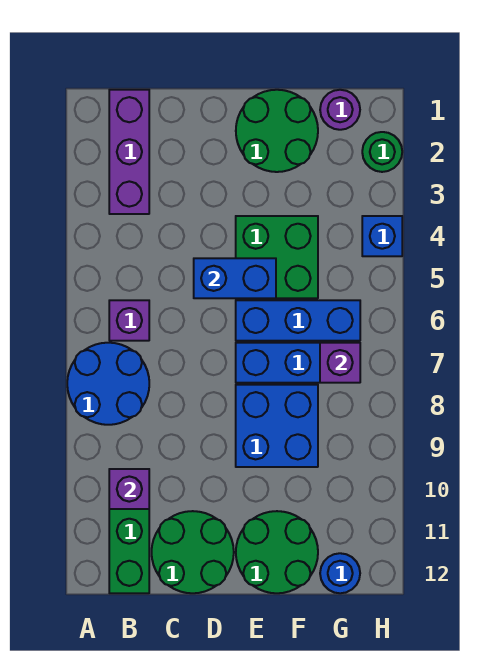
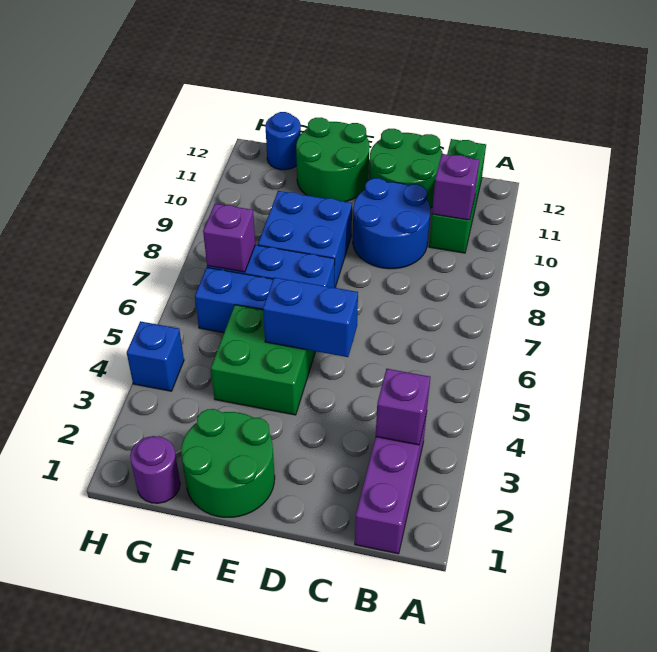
blue round brick A7:B8 level 1 -> blue round brick C9:D10 level 1
purple brick B6 level 1 -> purple brick B3 level 2
green round brick H2 level 1 -> none

